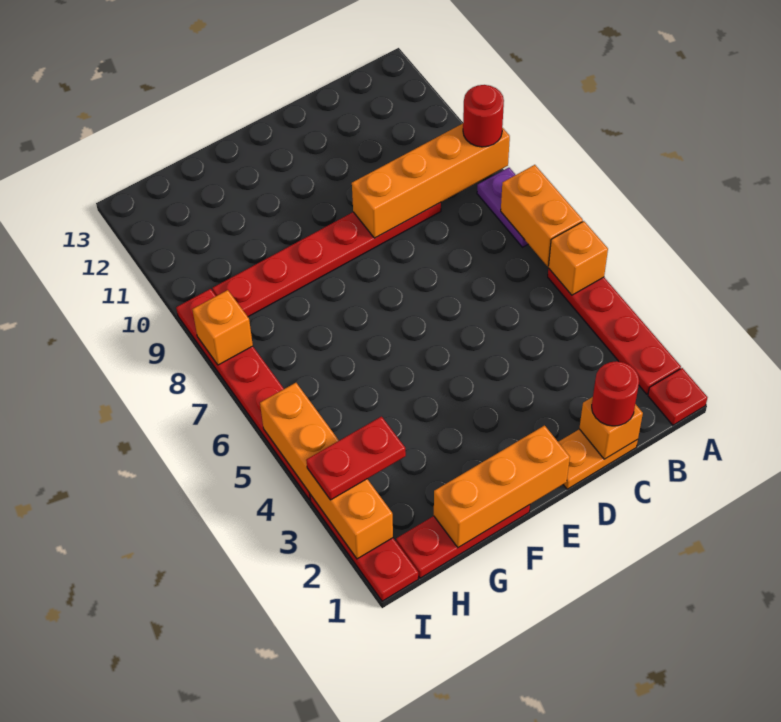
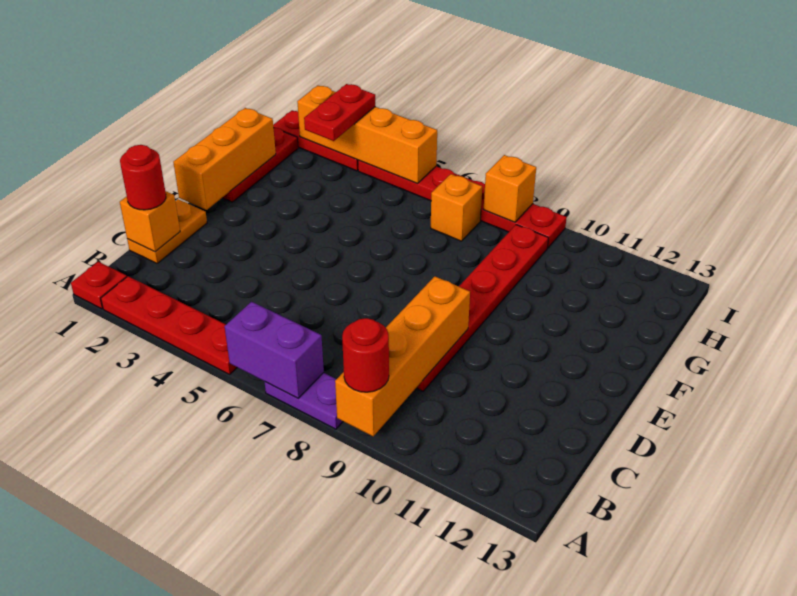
orange brick A5 level 2 -> orange brick H7 level 1
orange brick A6:A7 level 2 -> purple brick A6:A7 level 2

